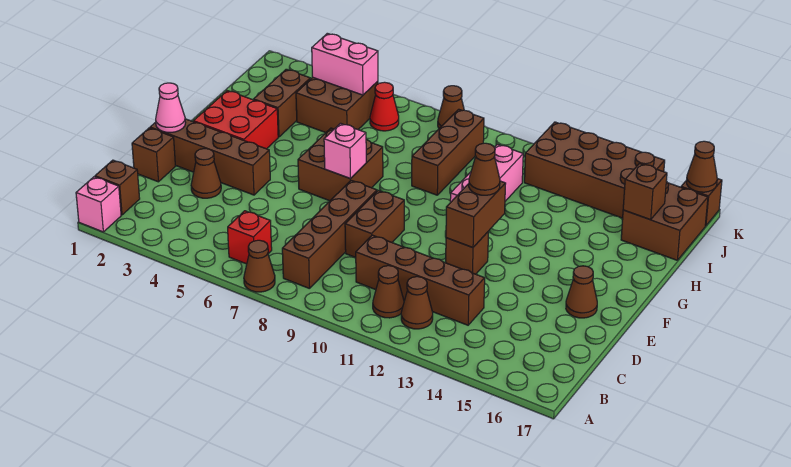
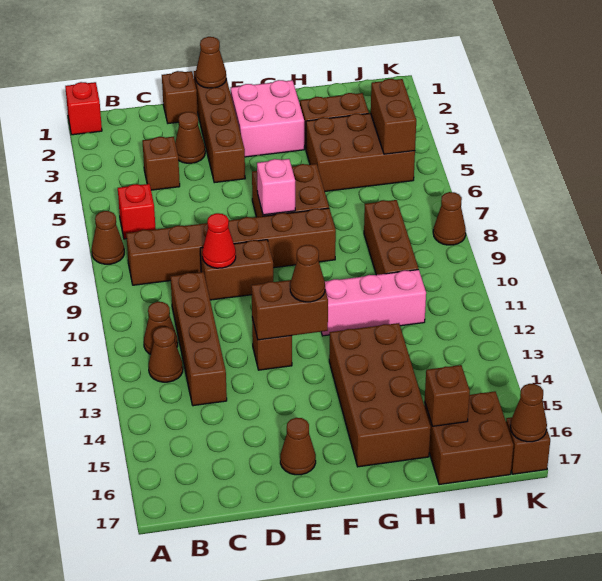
pink brick A1 level 1 -> red brick A1 level 1
brown brick B1 level 1 -> brown brick C4 level 1
brown brick B8:E8 level 1 -> brown brick B8:G8 level 1
pink cone E1 level 2 -> brown cone E1 level 2
red brick F2:G3 level 1 -> pink brick F2:G3 level 1
brown brick H9:J9 level 1 -> brown brick I8:I10 level 1
brown brick I4:J5 level 1 -> brown brick H4:J5 level 1
pink brick J4:J5 level 2 -> brown brick J4:J5 level 2
red cone J6 level 1 -> red cone D9 level 2
brown brick J12:K15 level 1 -> brown brick G13:H16 level 1

